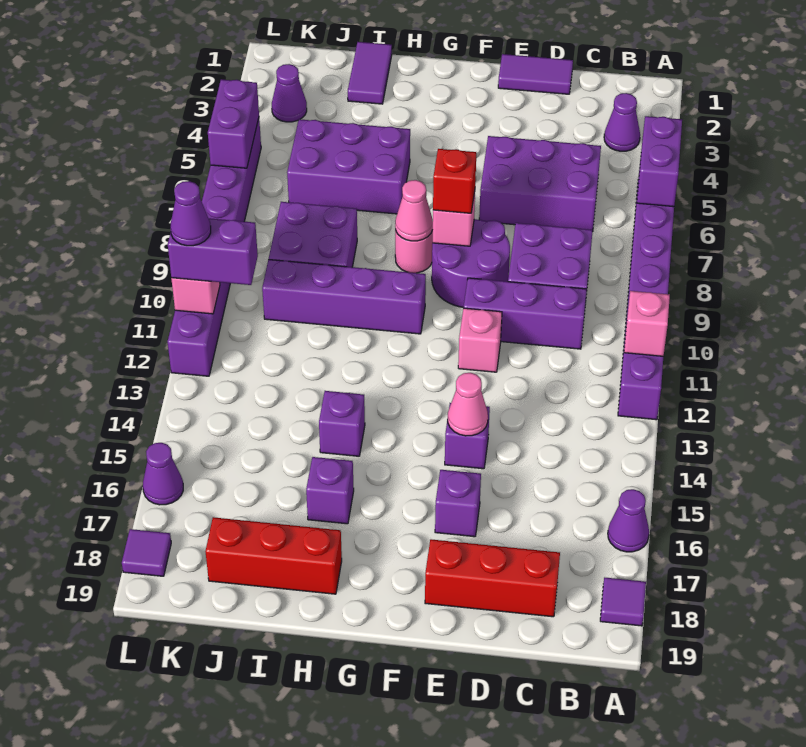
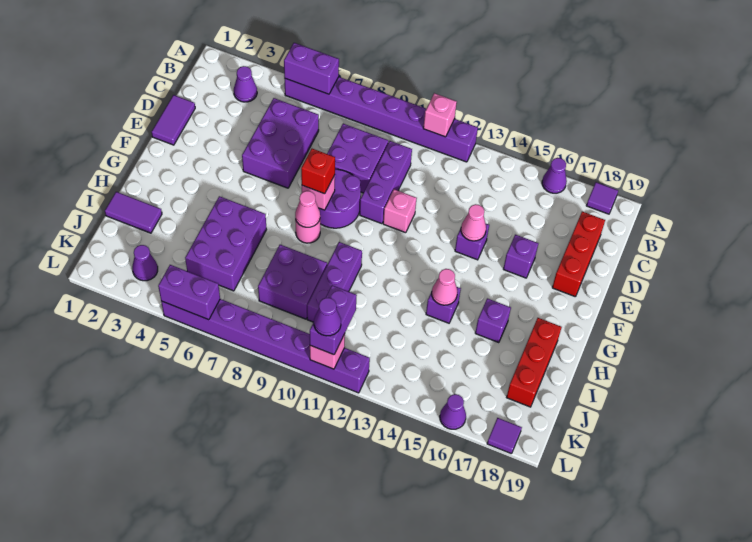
purple brick G10:J10 level 1 -> purple brick H10:J10 level 1
none -> pink cone H14 level 2

